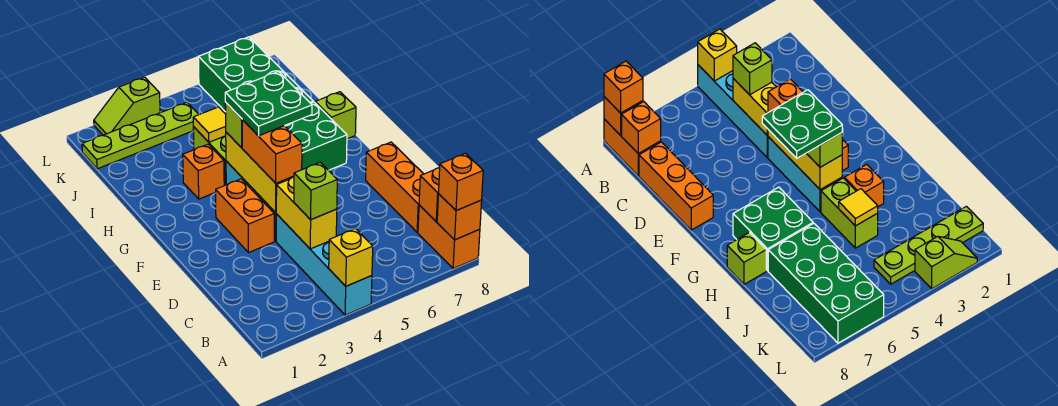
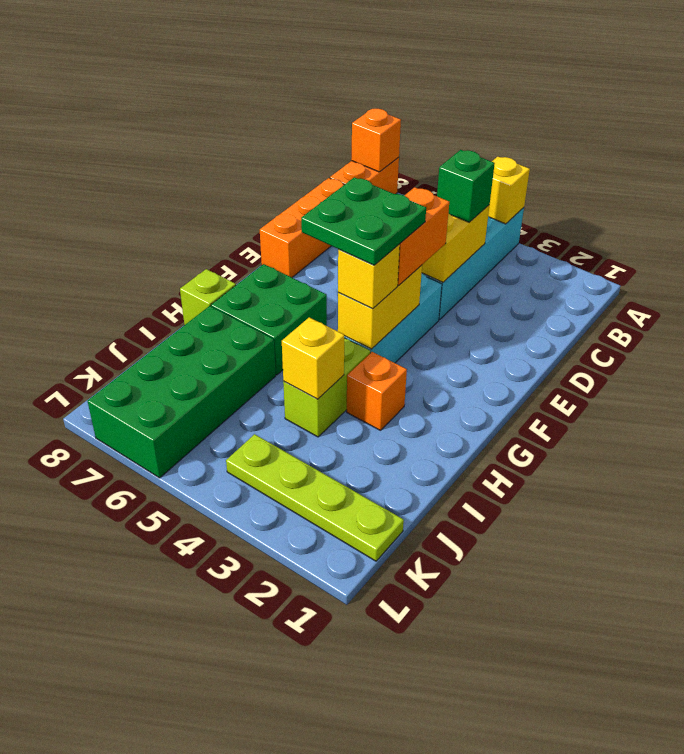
orange brick A8 level 3 -> none
orange brick B8 level 2 -> none
lime brick C4 level 3 -> green brick C4 level 3
orange brick E3:F3 level 1 -> none
yellow brick E4:G4 level 2 -> yellow brick F4:G4 level 2
lime brick G4 level 3 -> yellow brick G4 level 3
yellow tile I4 level 2 -> yellow brick I4 level 2
lime slope L2:L3 level 1 top 3 -> none

